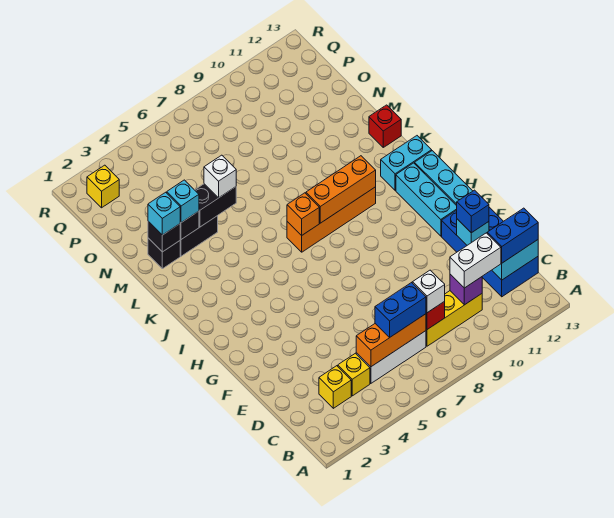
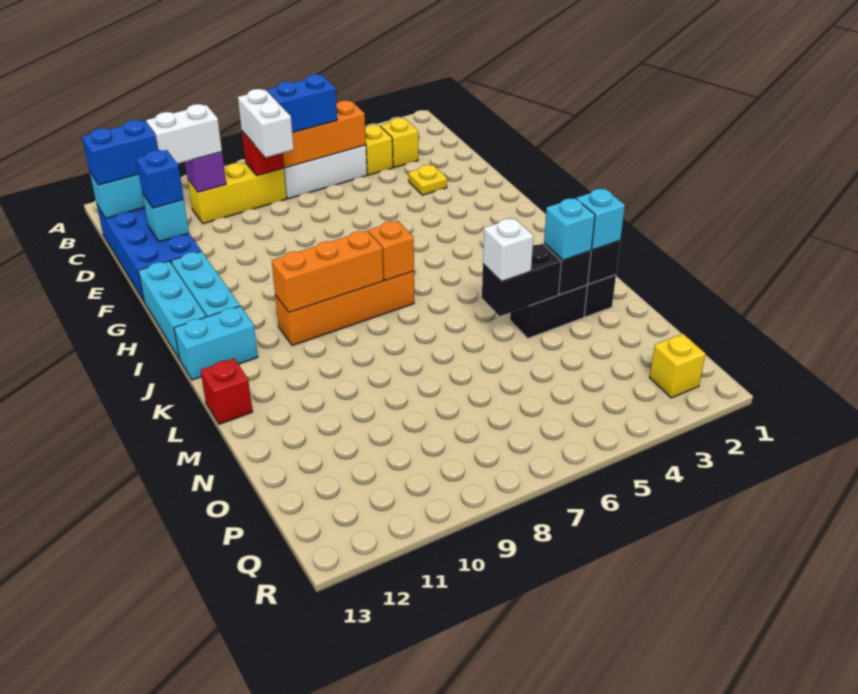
white brick C8 level 3 -> white brick C8:D8 level 3
none -> yellow plate E3 level 1

